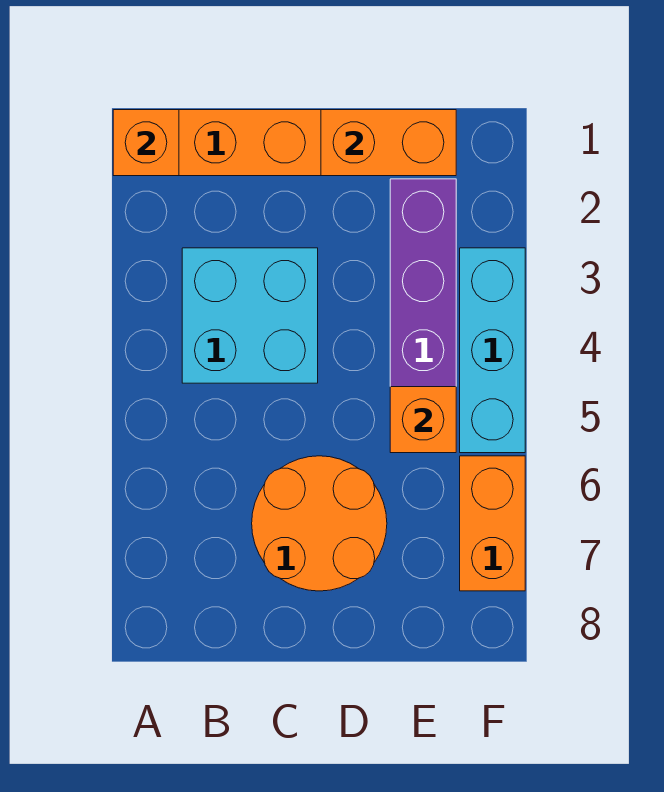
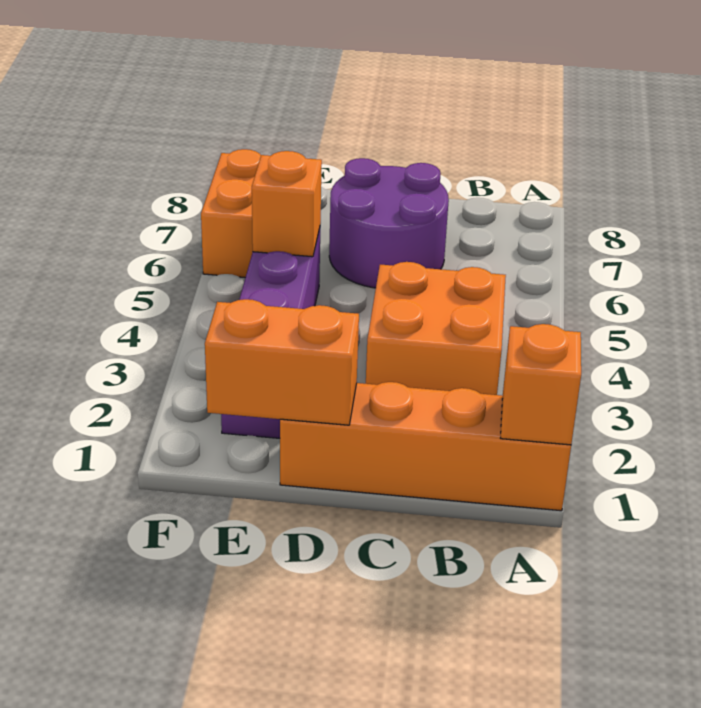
cyan brick B3:C4 level 1 -> orange brick B3:C4 level 1
orange round brick C6:D7 level 1 -> purple round brick C6:D7 level 1
cyan brick F3:F5 level 1 -> none

